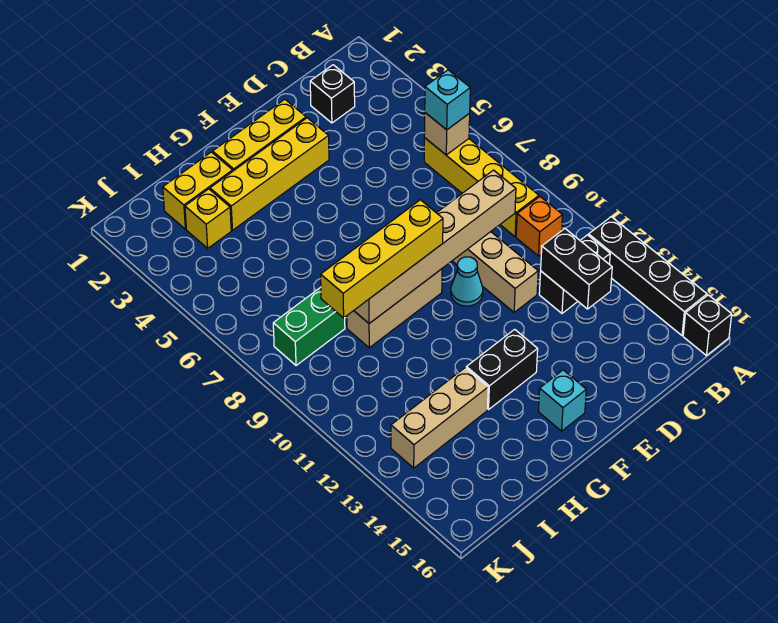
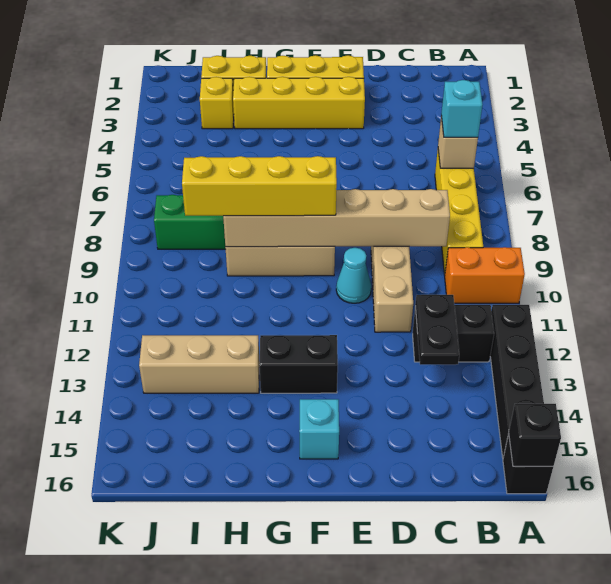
orange brick B10 level 1 -> orange brick A10:B10 level 1
black brick C2 level 1 -> black brick A16 level 2
black brick C12:C13 level 2 -> black plate C12:C13 level 2

